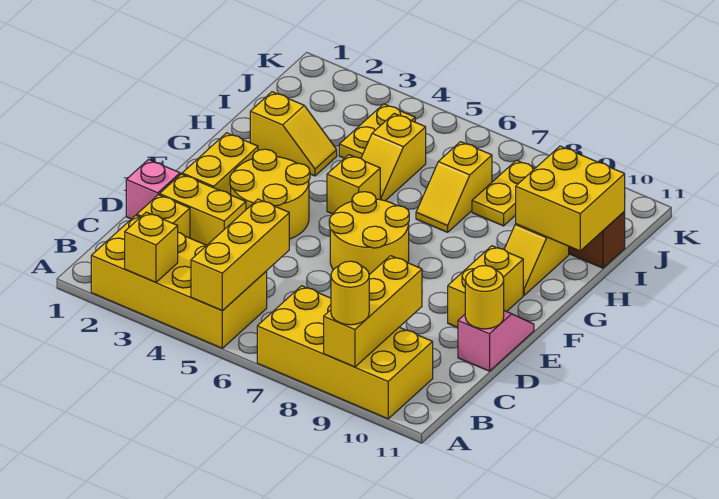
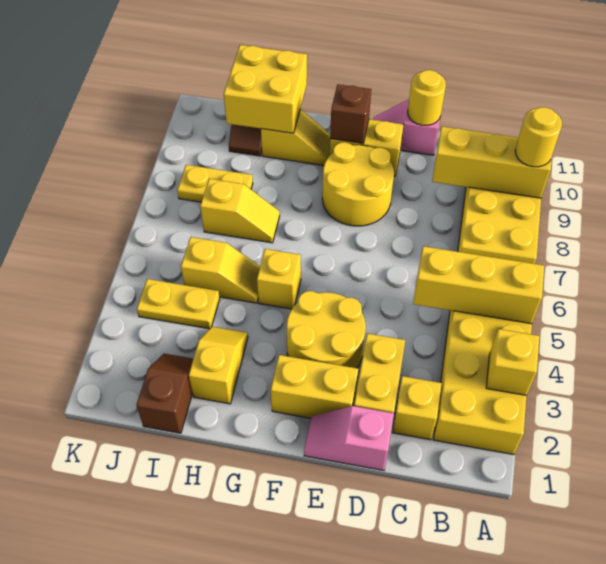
yellow round brick E6:F7 level 1 -> yellow round brick E8:F9 level 1
none -> brown brick F10 level 2
none -> brown slope I1:I2 level 1 top 1

